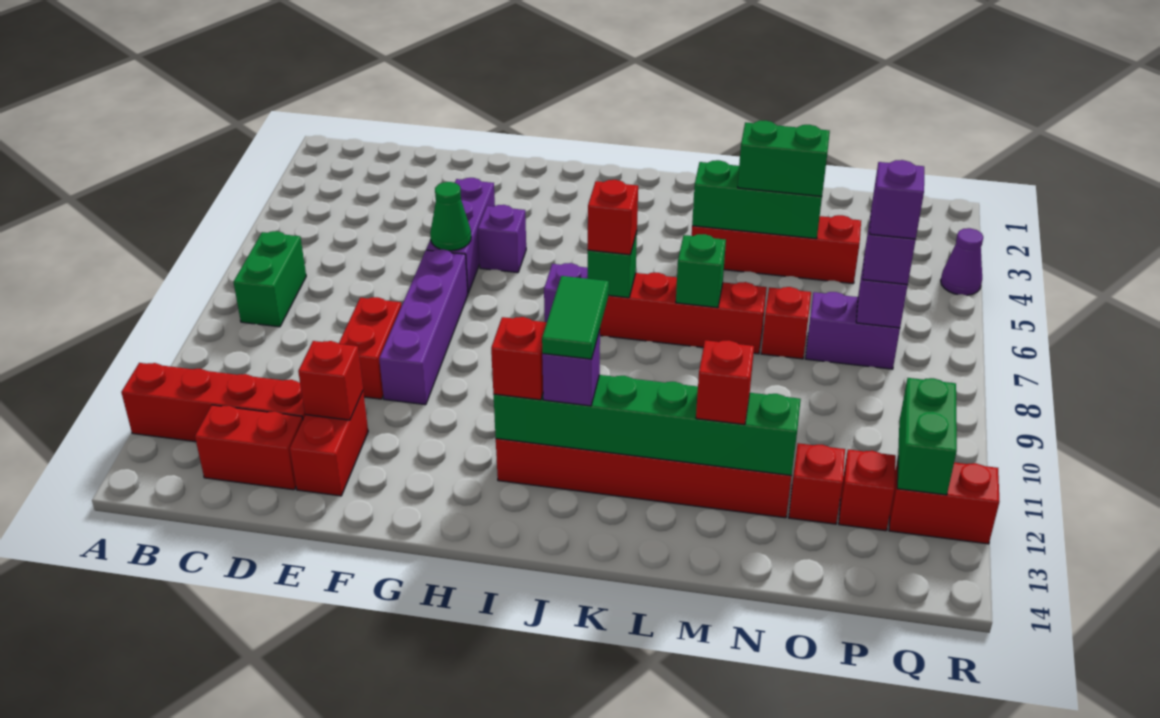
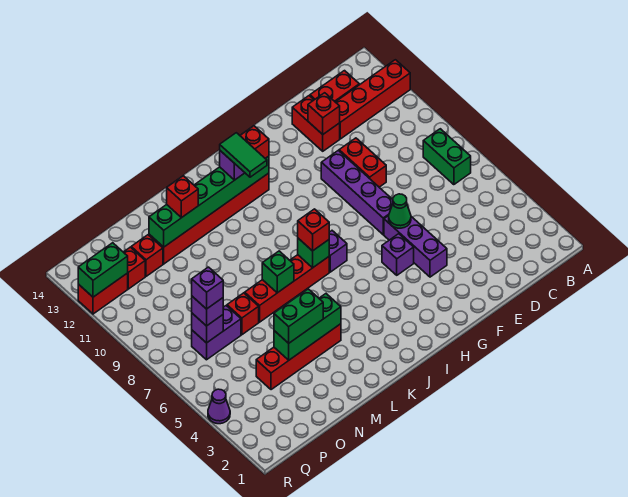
green brick Q11:Q12 level 2 -> green brick Q12:R12 level 2

